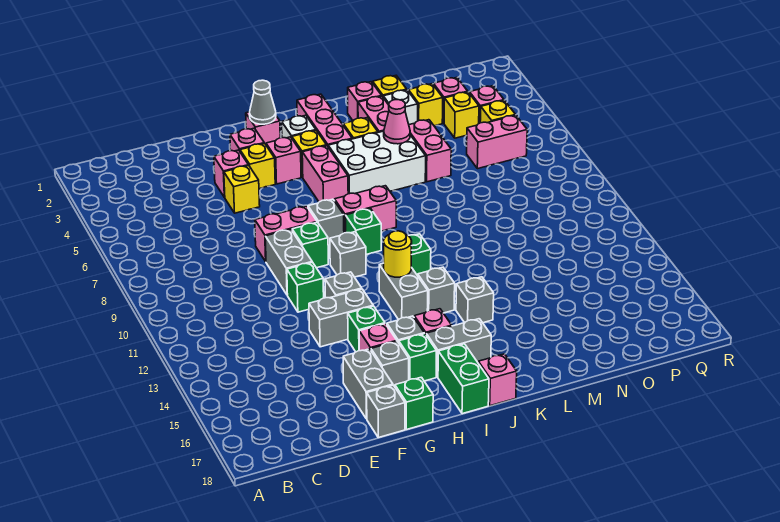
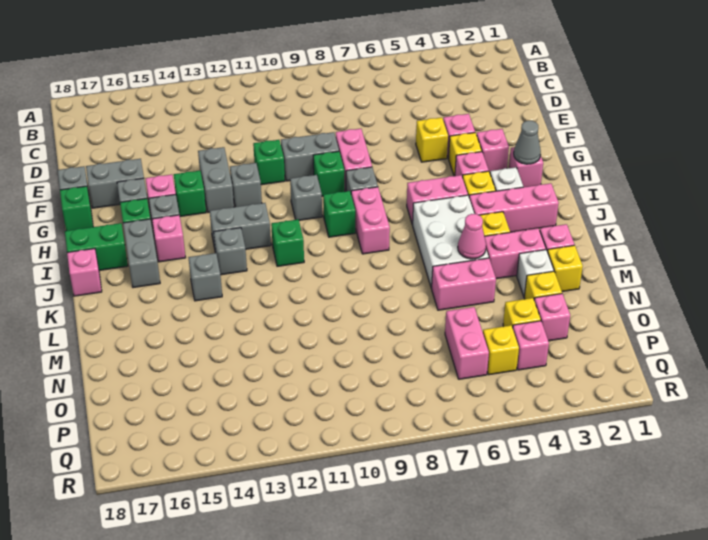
yellow round brick I12 level 2 -> none

